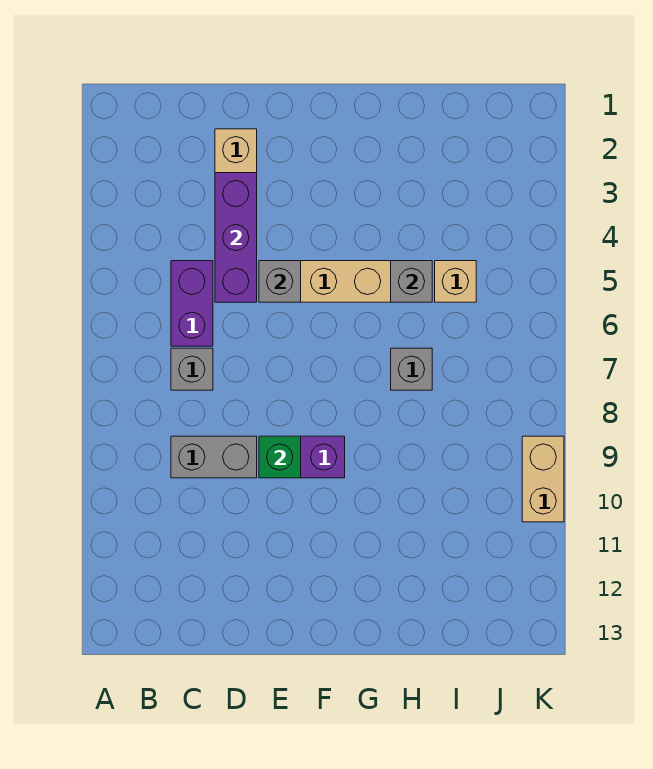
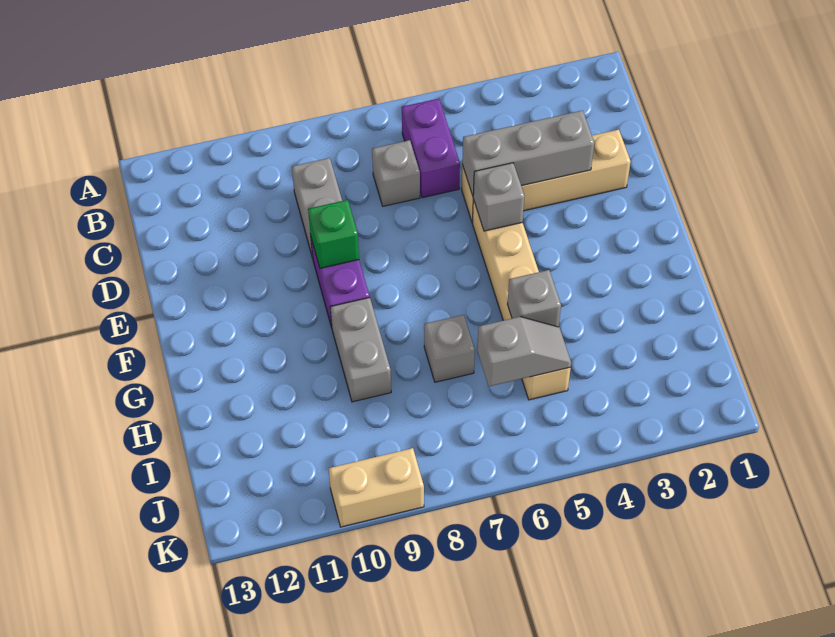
purple brick C5:C6 level 1 -> purple brick B6:C6 level 1
purple brick D3:D5 level 2 -> grey brick D3:D5 level 2
none -> grey brick G9:H9 level 1
none -> grey slope I5:I6 level 2 top 6

